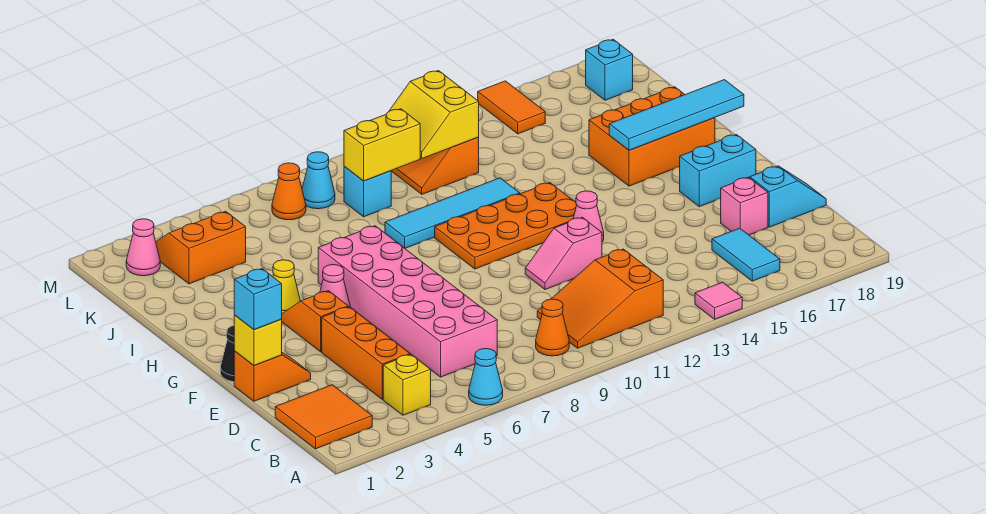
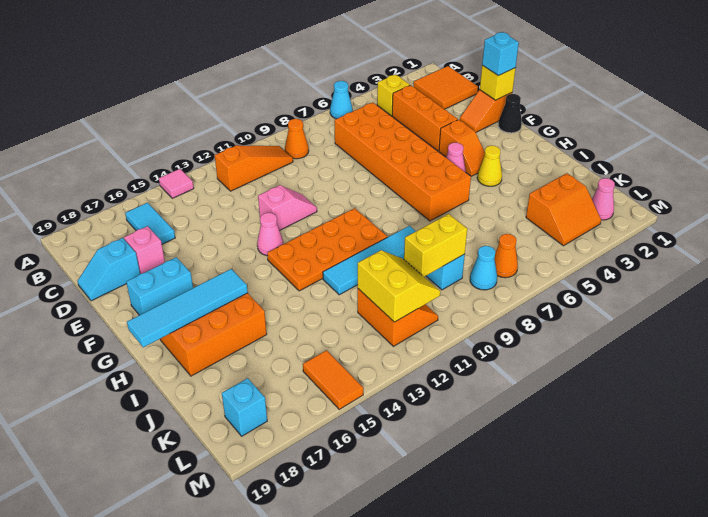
orange slope B10:C12 level 1 top 12 -> orange slope B10:B12 level 1 top 12
pink brick C6:H7 level 1 -> orange brick C6:H7 level 1

